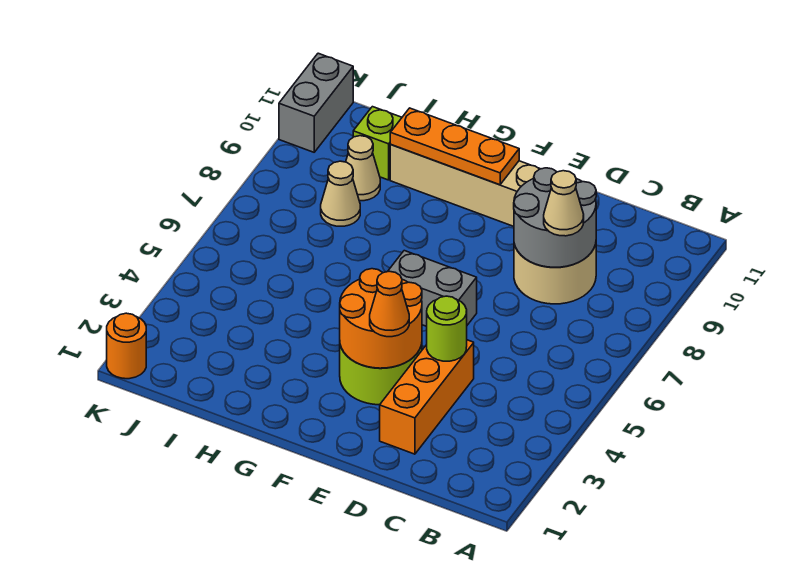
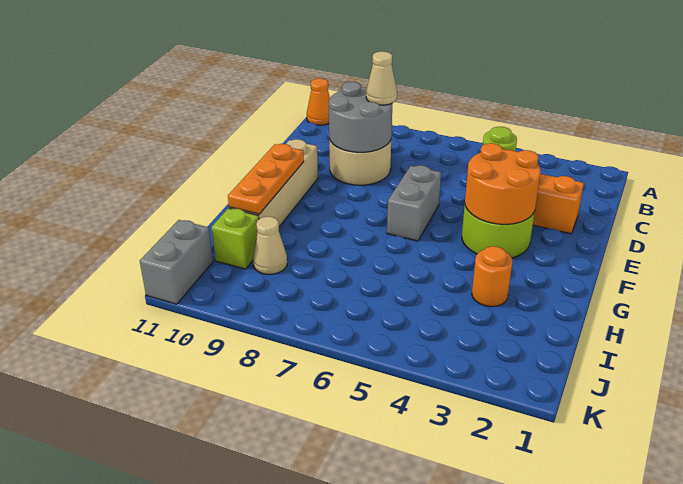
orange cone E3 level 3 -> orange cone A11 level 1
tan cone I8 level 1 -> none
orange round brick K1 level 1 -> orange round brick H3 level 1
grey brick K10:K11 level 1 -> grey brick J11:K11 level 1

